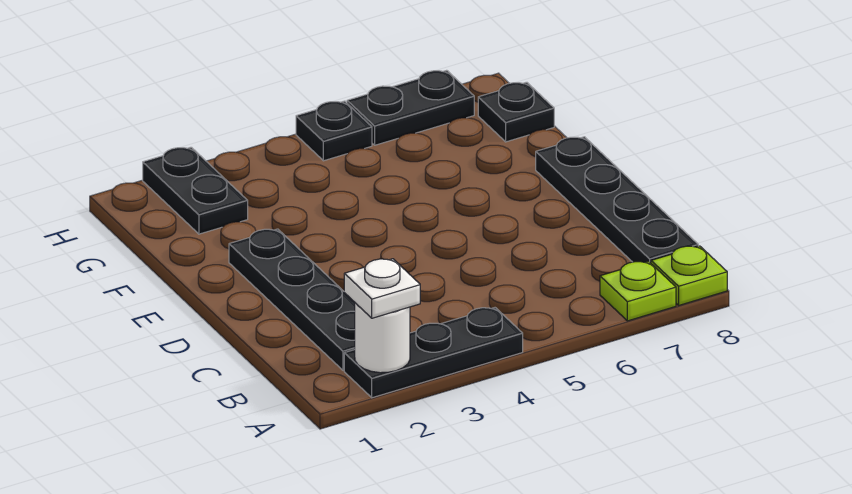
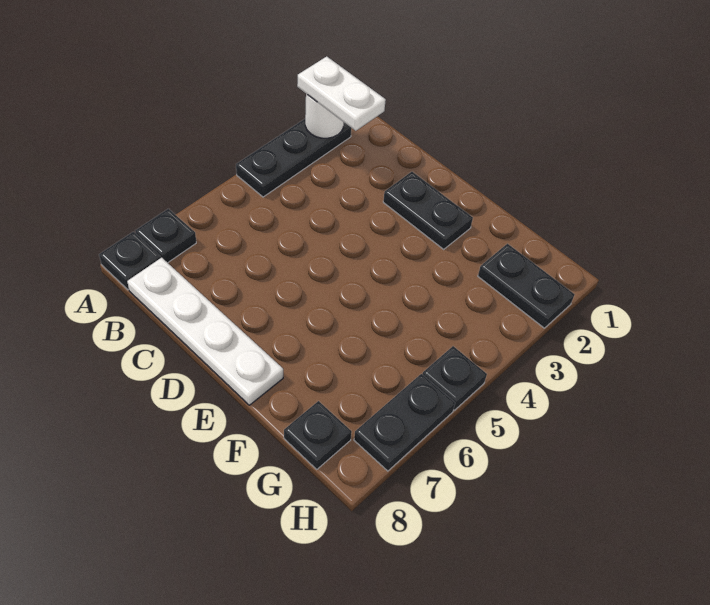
white plate A2 level 3 -> white plate A2:B2 level 3
lime plate A7 level 1 -> black plate A7 level 1
lime plate A8 level 1 -> black plate A8 level 1
black plate B2:E2 level 1 -> black plate D2:E2 level 1
black plate B8:E8 level 1 -> white plate B8:E8 level 1

